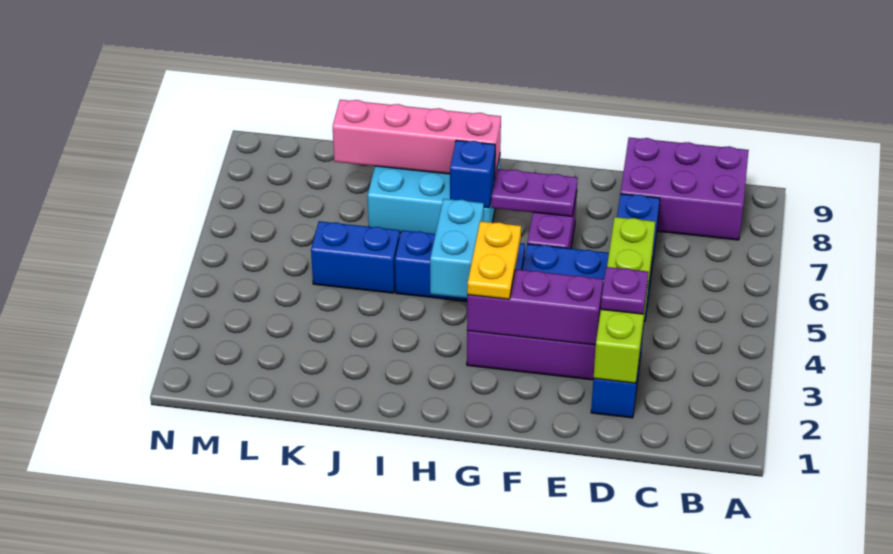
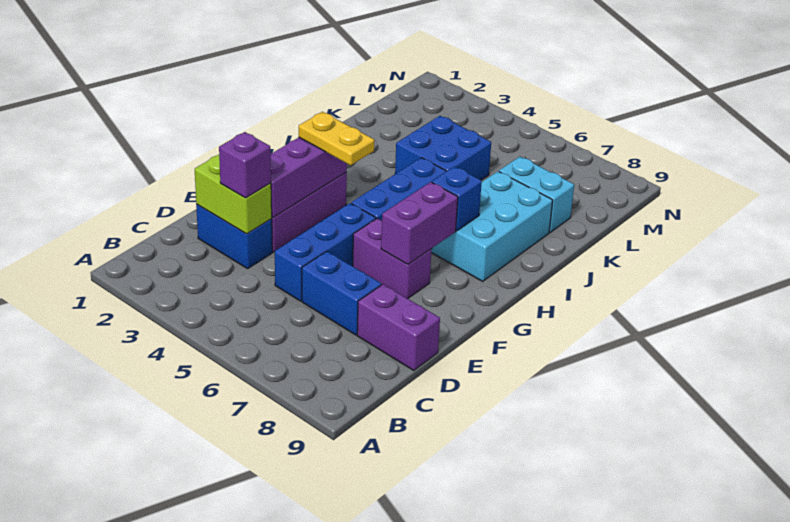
purple brick B8:D9 level 1 -> purple brick D8:D9 level 1
lime brick D2:D5 level 2 -> lime brick D2:D3 level 2
purple plate D3 level 3 -> purple brick D3 level 3
purple plate F7:G7 level 2 -> purple brick F7:G7 level 2
cyan brick H4:H5 level 2 -> cyan brick K7:K8 level 1
pink brick H8:K8 level 2 -> none
blue brick J5:K5 level 1 -> blue brick J4:K5 level 1

